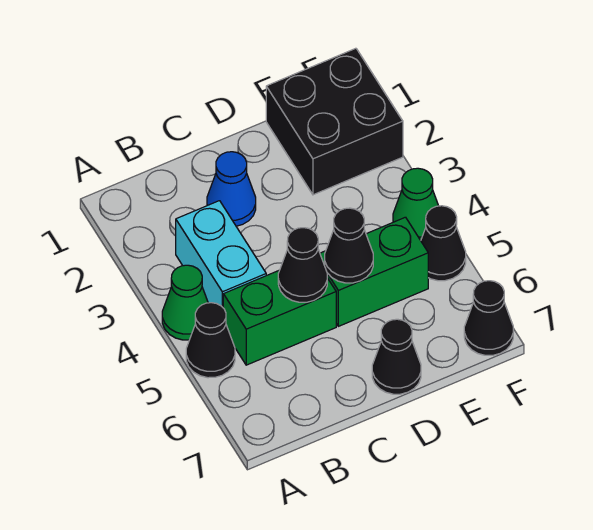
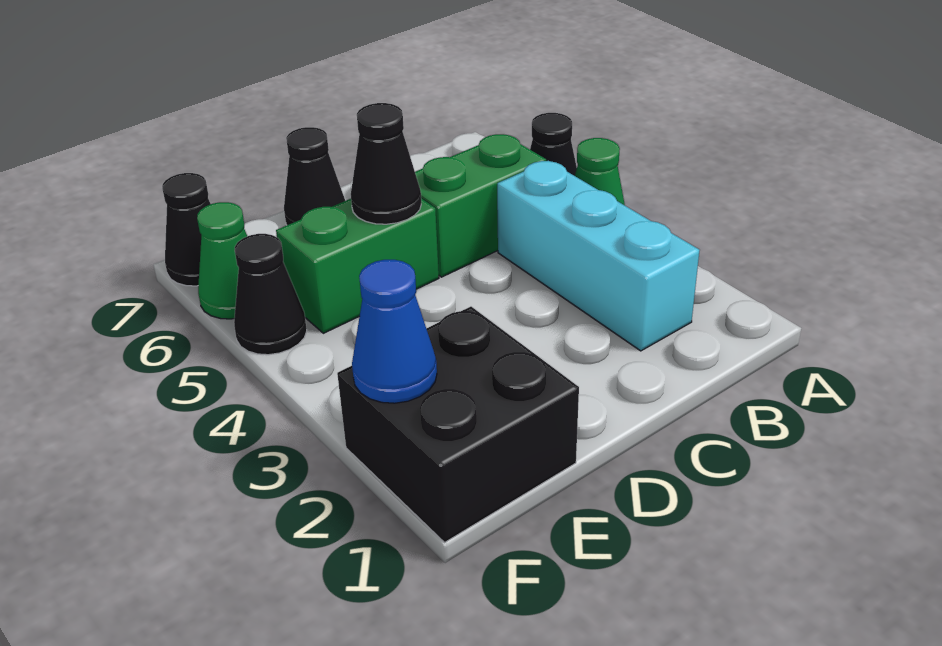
cyan brick B3:B4 level 1 -> cyan brick B2:B4 level 1
blue cone C2 level 1 -> blue cone F2 level 2
black cone C5 level 2 -> none
green cone F4 level 1 -> green cone F6 level 1

